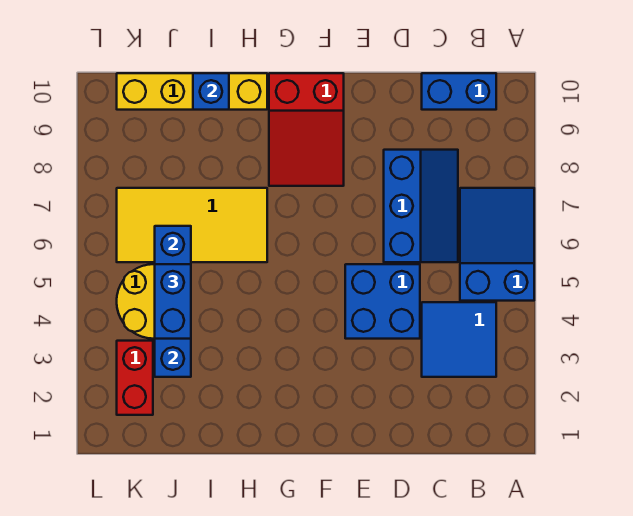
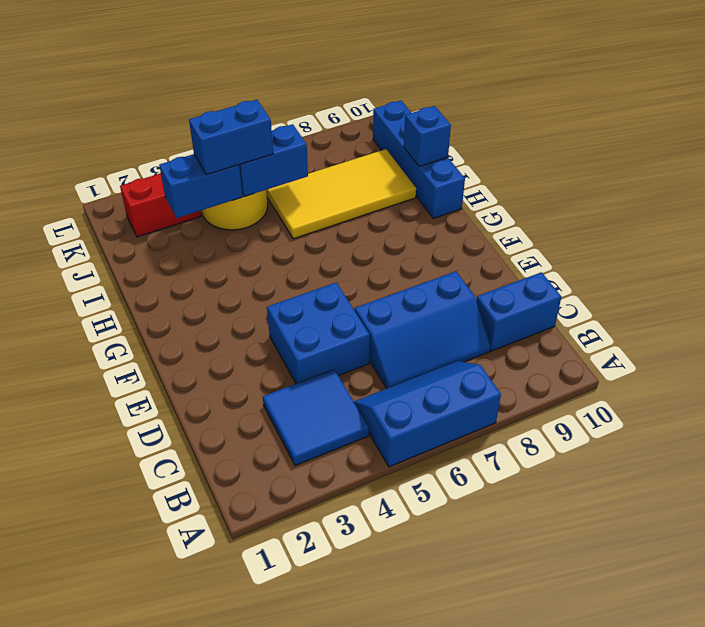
blue slope A5:B7 level 1 top 5 -> blue slope A5:B7 level 1 top A
blue brick B10:C10 level 1 -> blue brick C9:C10 level 1
red slope F8:G10 level 1 top 10 -> none
yellow tile H6:K7 level 1 -> yellow tile I6:J9 level 1
yellow brick H10:K10 level 1 -> blue brick H10:K10 level 1

